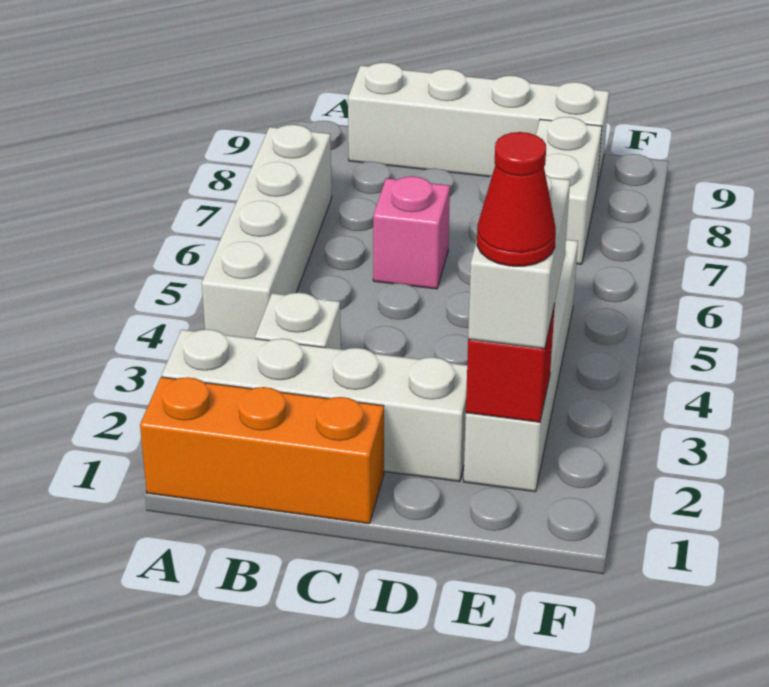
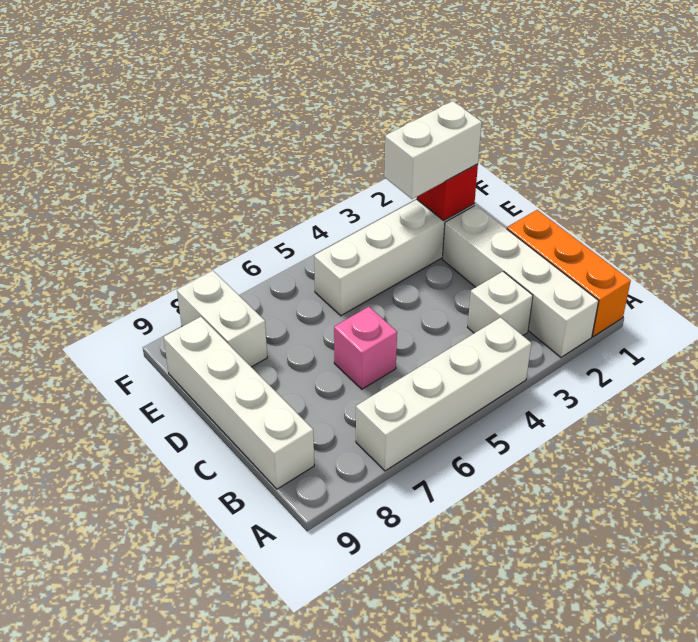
red cone E2 level 4 -> none
white brick E7:E8 level 1 -> white brick E8:F8 level 1

